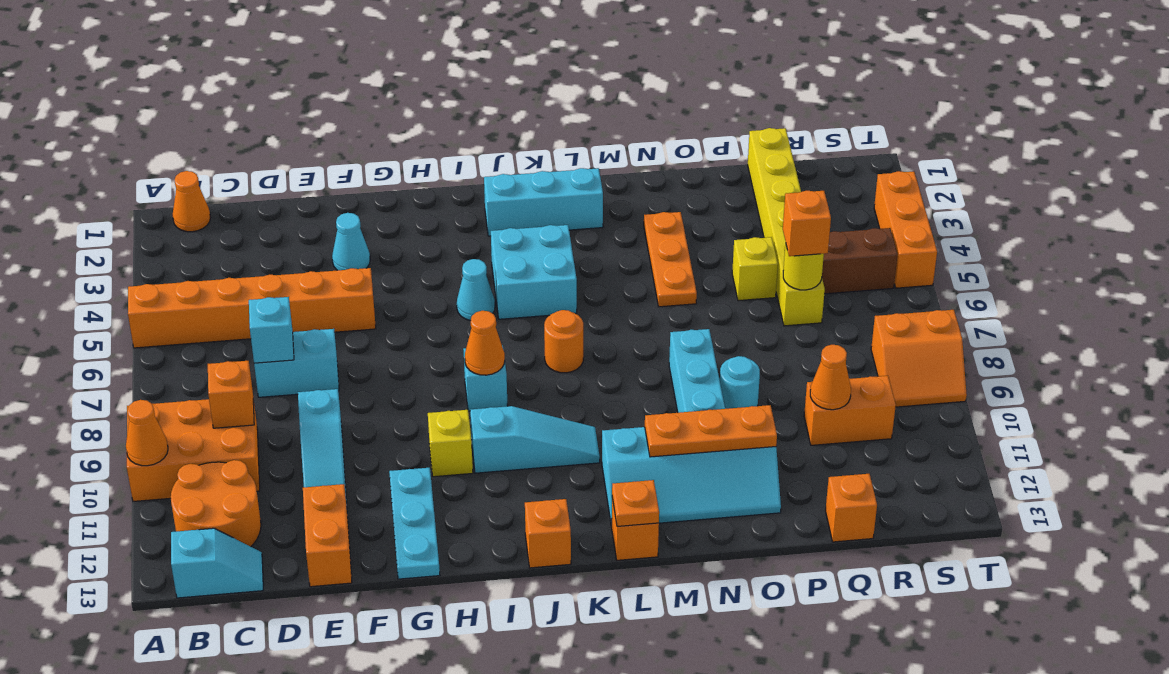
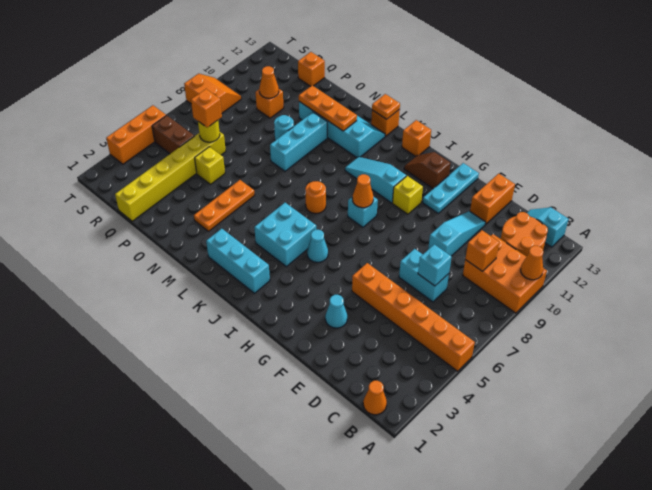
none -> brown slope H12:I12 level 1 top H
orange brick Q10:R10 level 1 -> orange brick Q10 level 1

